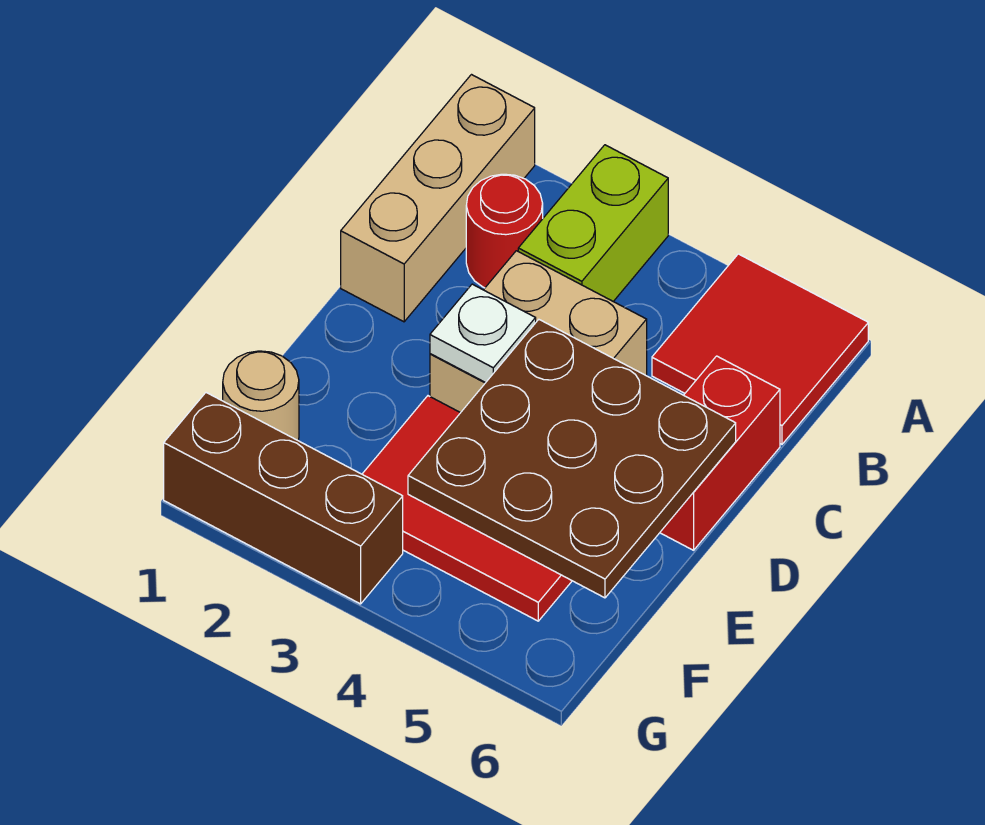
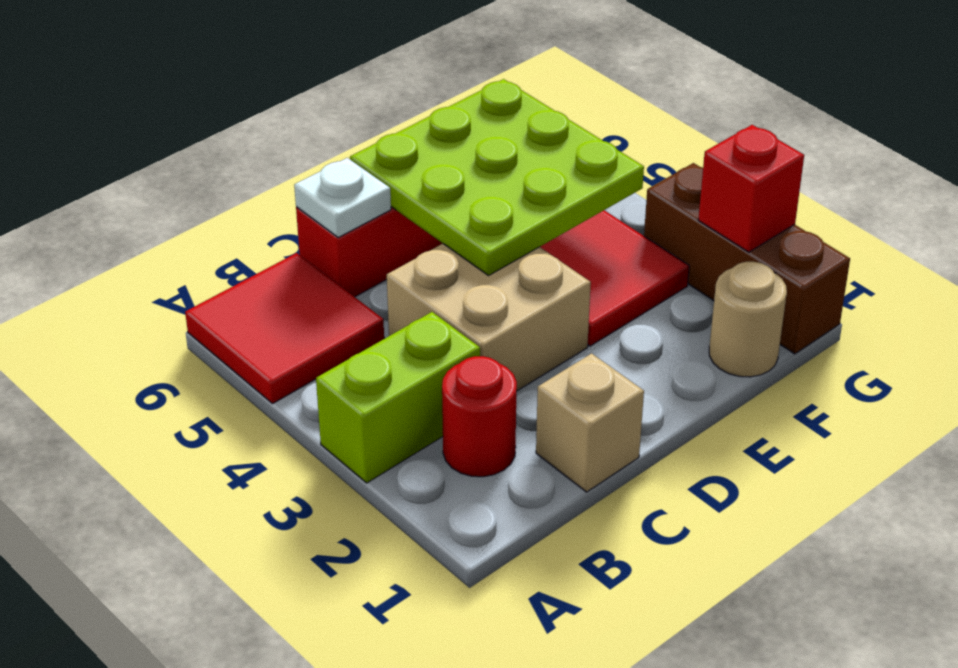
tan brick A1:C1 level 1 -> tan brick C1 level 1
white plate D3 level 2 -> white plate C6 level 2
brown plate D4:F6 level 2 -> lime plate D4:F6 level 2
none -> red brick G2 level 2

